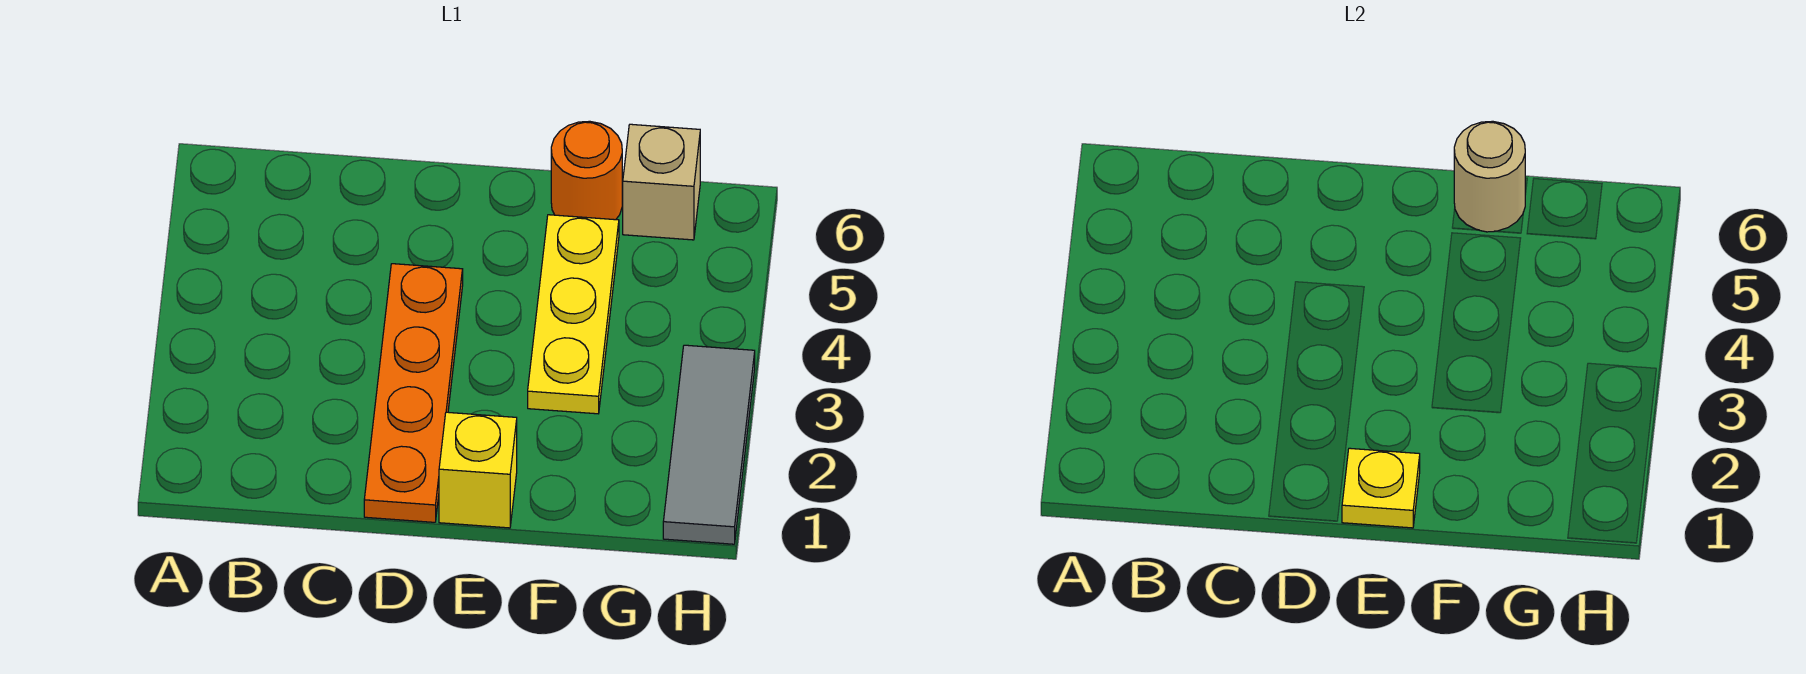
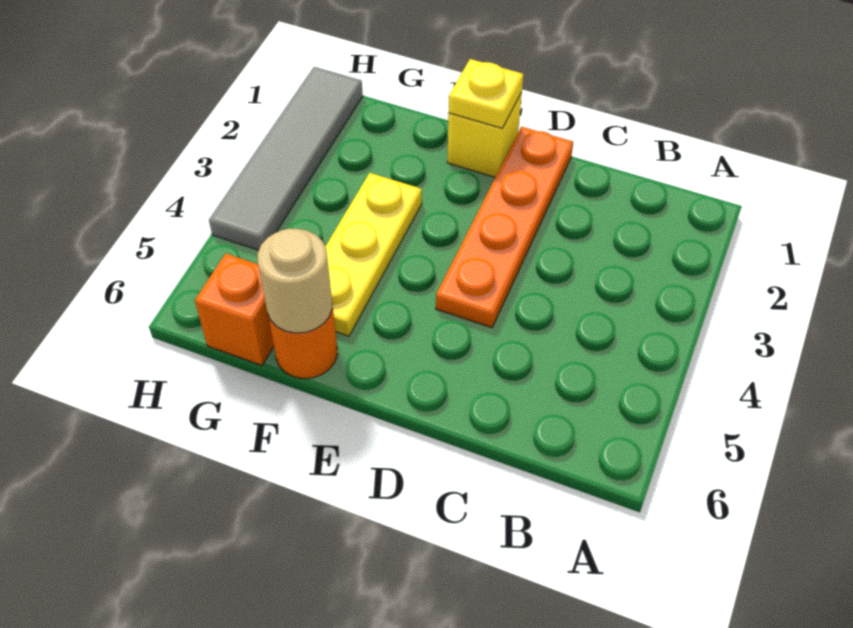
tan brick G6 level 1 -> orange brick G6 level 1
grey tile H1:H3 level 1 -> grey tile H1:H4 level 1

